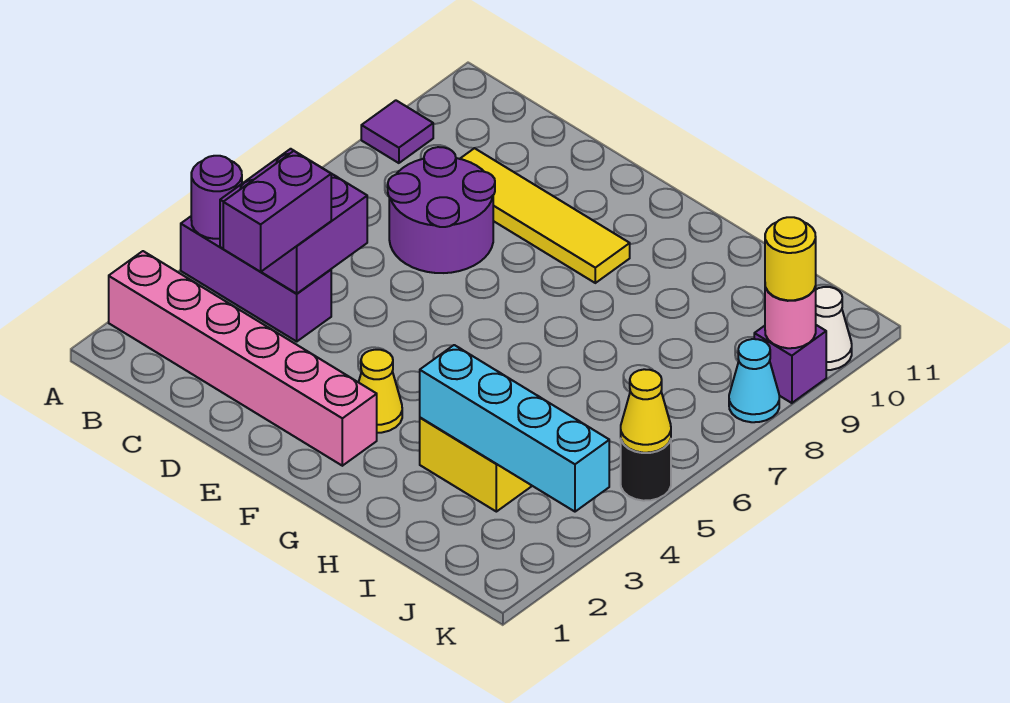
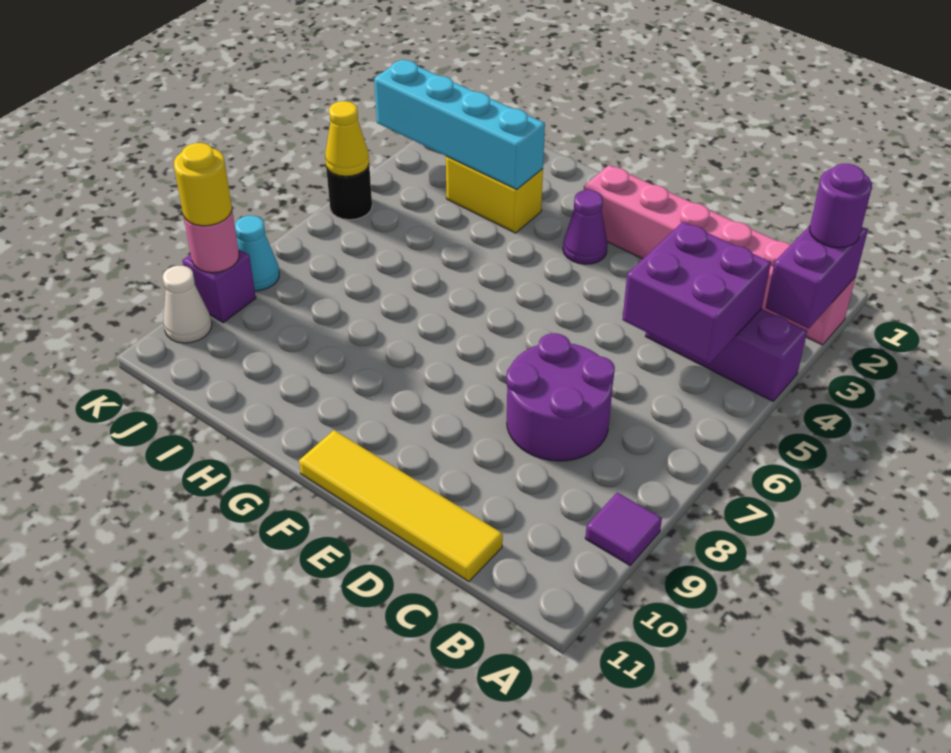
purple round brick A4 level 2 -> purple round brick A2 level 3
purple brick C3:C4 level 3 -> purple brick A2:A3 level 2
yellow tile C9:F9 level 1 -> yellow tile C11:F11 level 1
yellow cone F3 level 1 -> purple cone F3 level 1

